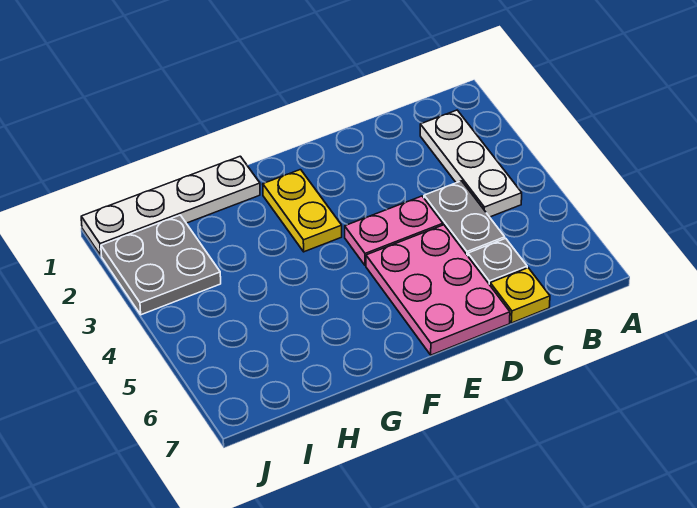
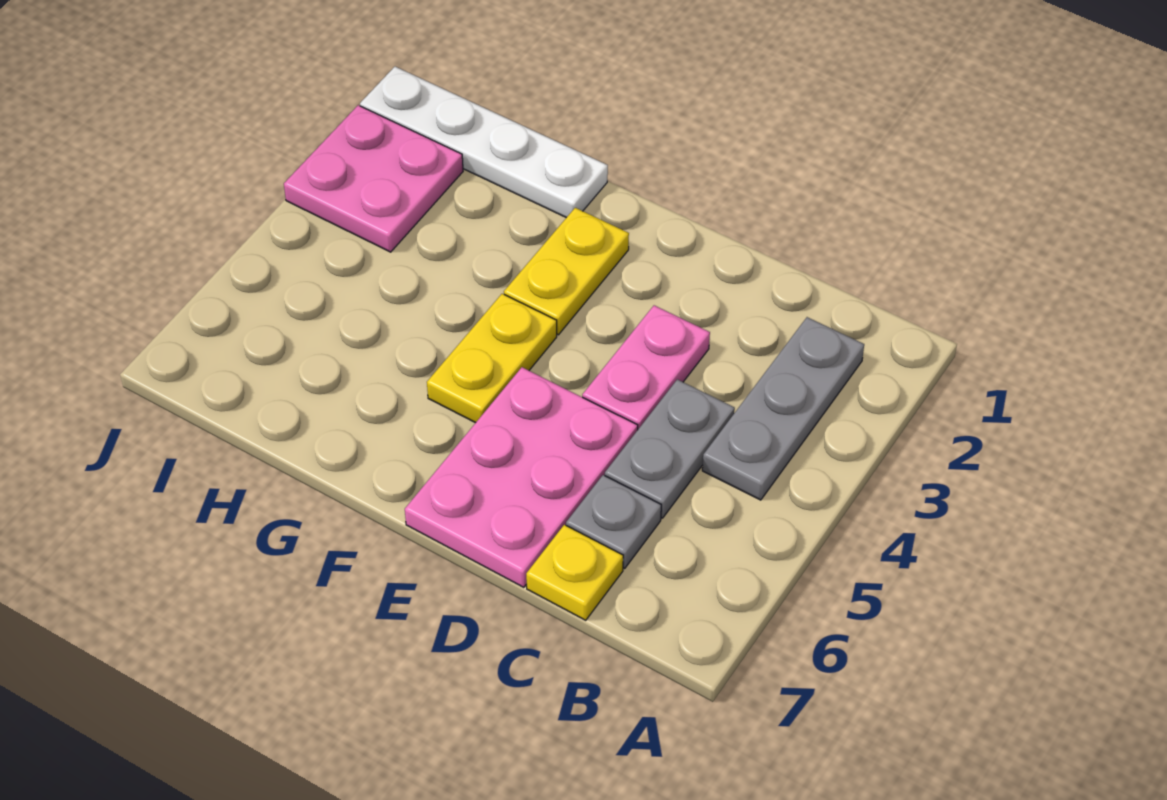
white plate B2:B4 level 1 -> grey plate B2:B4 level 1
pink plate D4:E4 level 1 -> pink plate D3:D4 level 1
none -> yellow plate F4:F5 level 1
grey plate I2:J3 level 1 -> pink plate I2:J3 level 1

